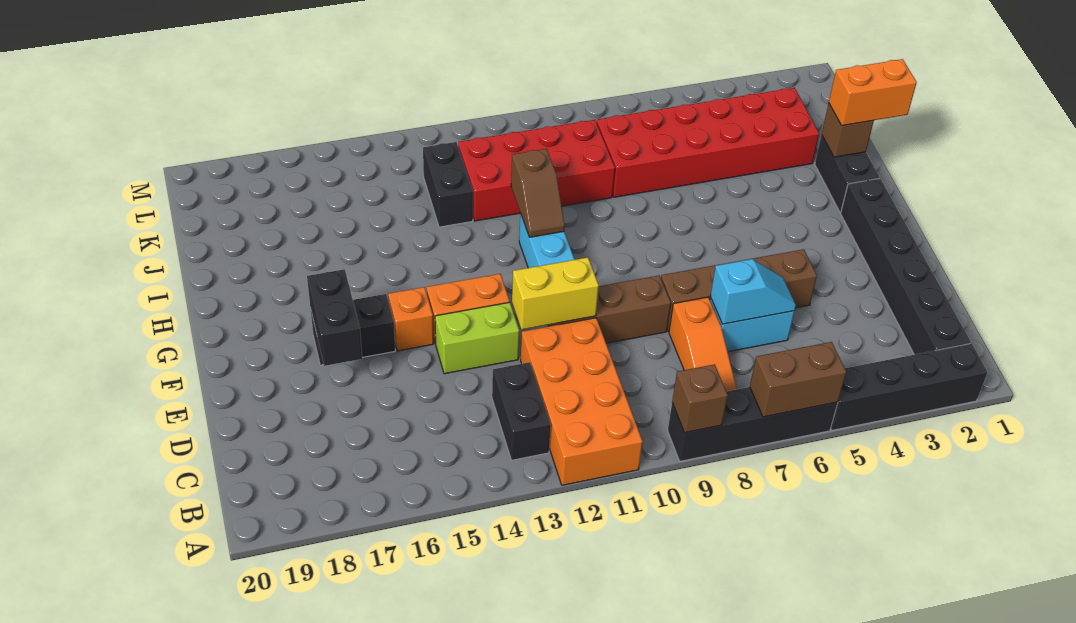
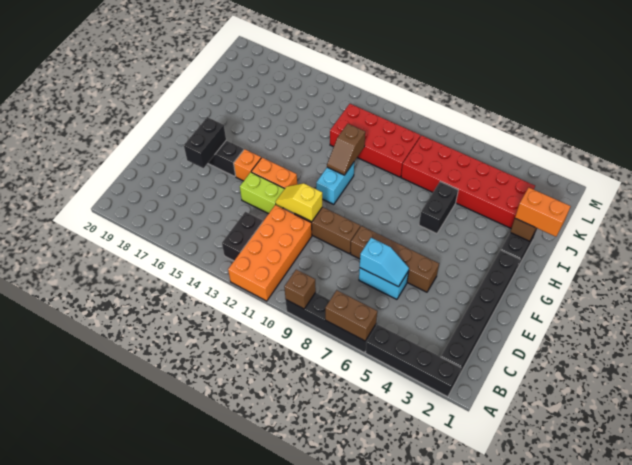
orange slope B8:D8 level 1 top D -> none
yellow brick E11:E12 level 2 -> yellow slope E11:E12 level 2 top 11
black brick J13:K13 level 1 -> black brick H6:I6 level 1

